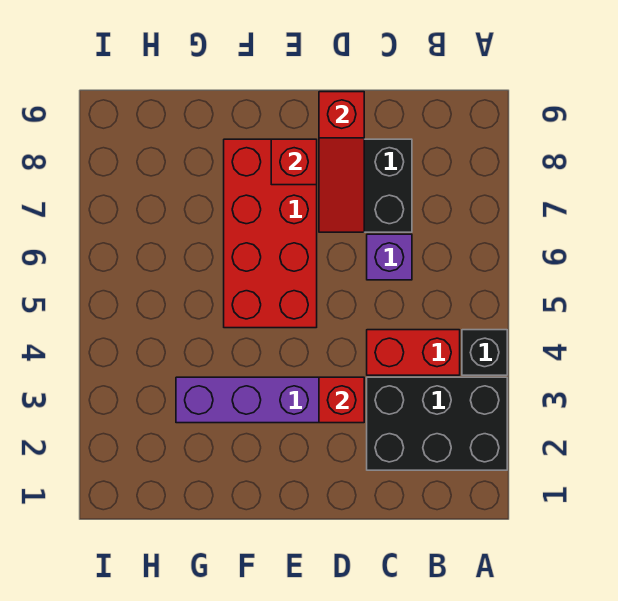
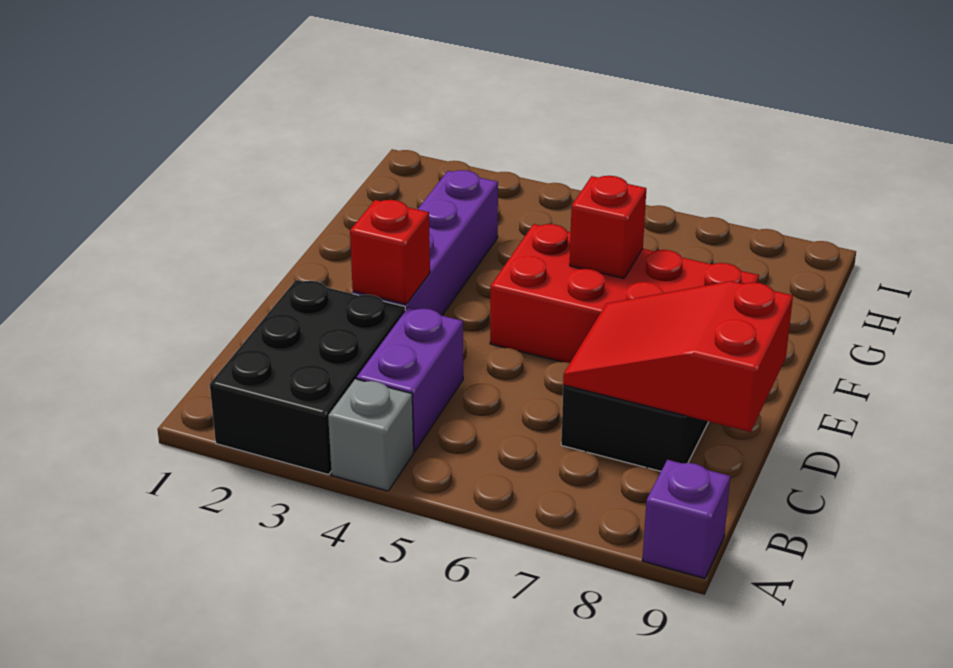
black brick A4 level 1 -> grey brick A4 level 1
red brick B4:C4 level 1 -> purple brick B4:C4 level 1
purple brick C6 level 1 -> purple brick A9 level 1
red slope D7:D9 level 2 top 9 -> red slope C7:D9 level 2 top 9
red brick E8 level 2 -> red brick F6 level 2

